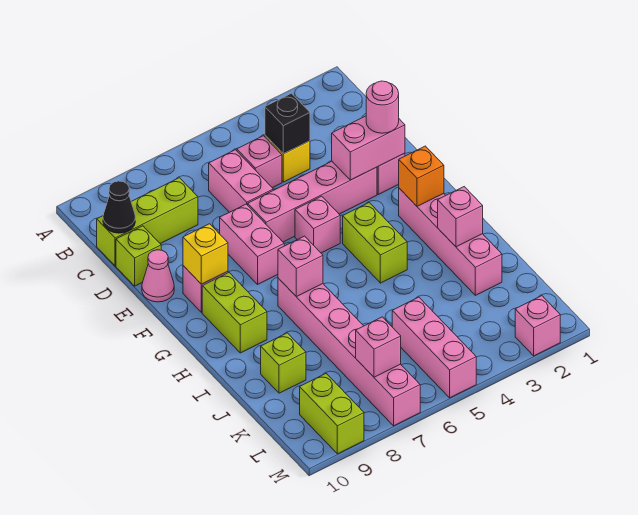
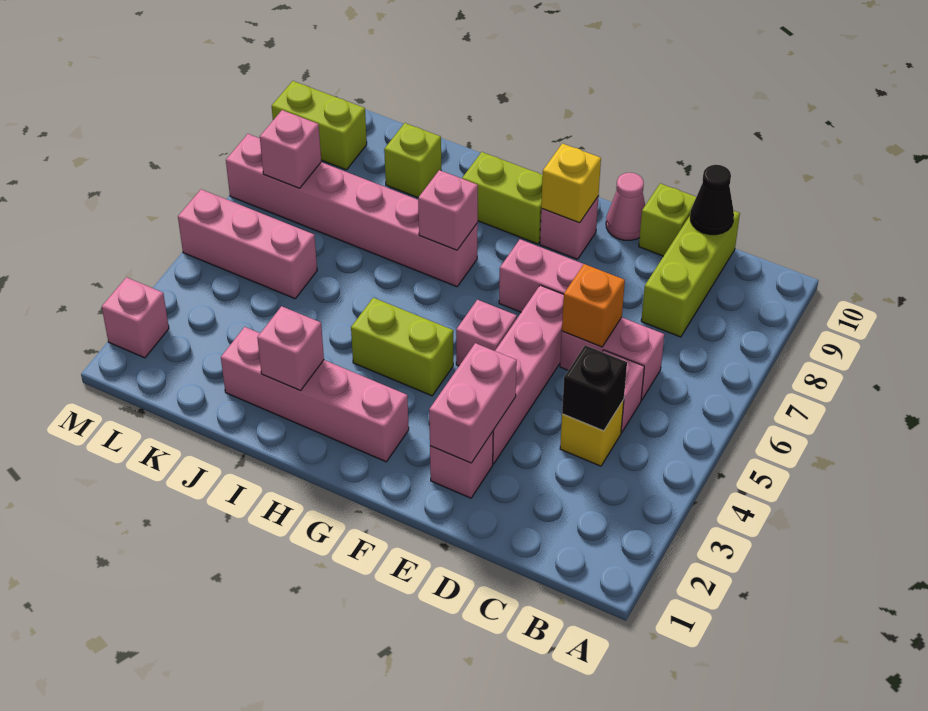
pink round brick E2 level 3 -> none
orange brick G2 level 2 -> orange brick D6 level 2

